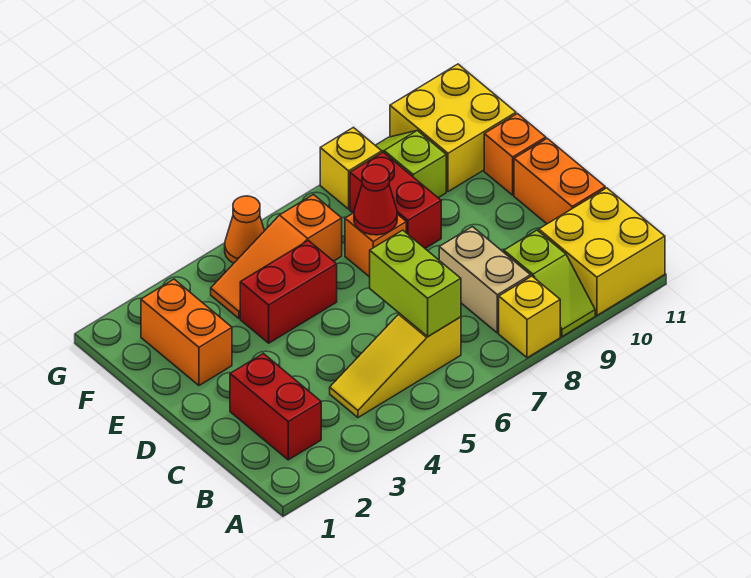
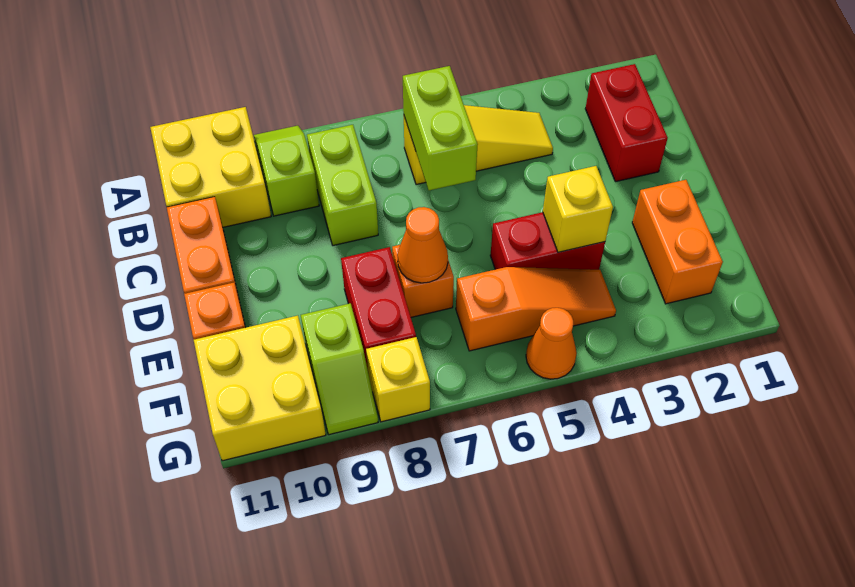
yellow brick A8 level 1 -> yellow brick E4 level 2
tan brick B8:C8 level 1 -> lime brick B8:C8 level 1
red cone E7 level 2 -> orange cone E7 level 2

